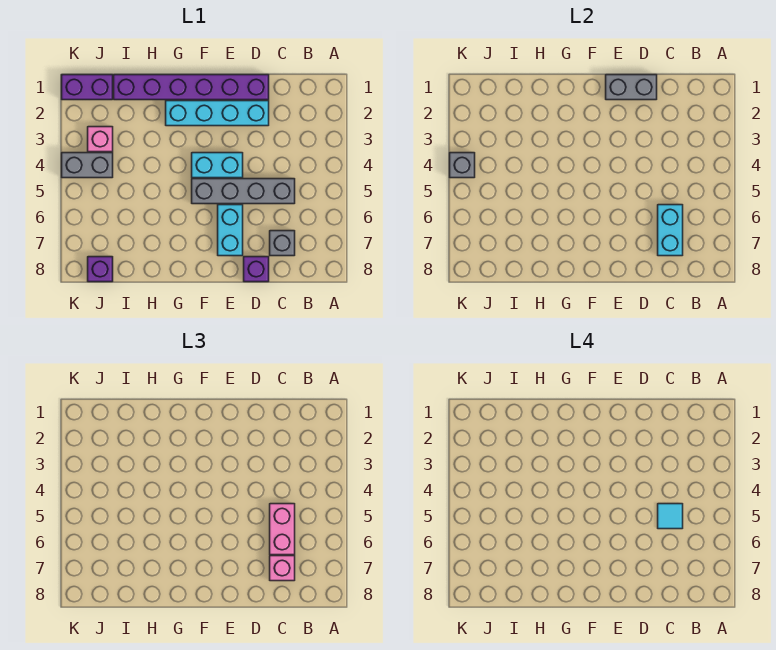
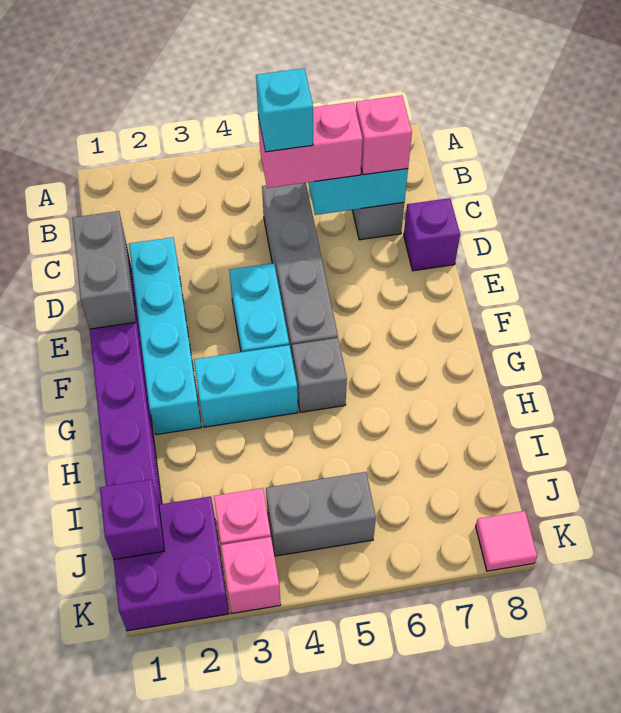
cyan tile C5 level 4 -> cyan brick C5 level 4
cyan brick E6:E7 level 1 -> cyan brick G3:G4 level 1
purple brick J1:K1 level 1 -> purple brick J1:K2 level 1
grey brick J4:K4 level 1 -> grey brick J4:J5 level 1
purple brick J8 level 1 -> purple brick J1 level 2
none -> pink brick K3 level 1
grey brick K4 level 2 -> grey brick G5 level 1
none -> pink tile K8 level 1

